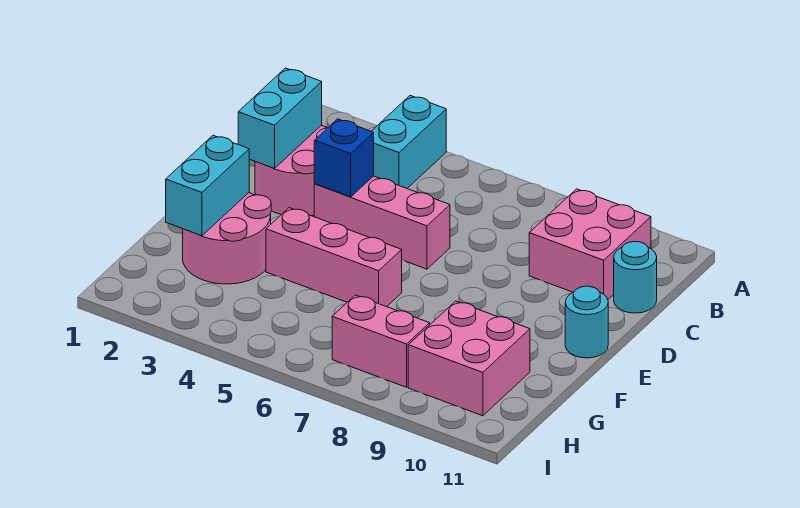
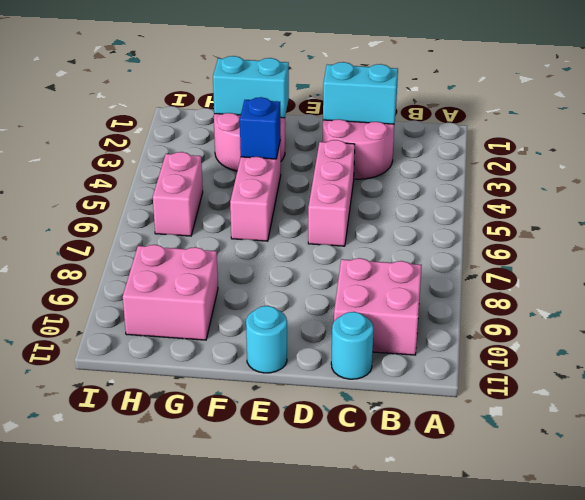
cyan brick A4:B4 level 1 -> none
blue brick D4 level 2 -> blue brick F4 level 2
pink brick H7:H8 level 1 -> pink brick H5:H6 level 1

